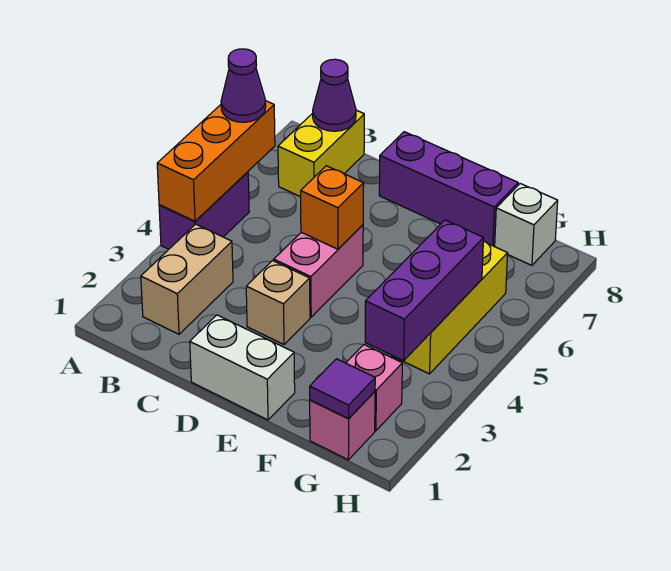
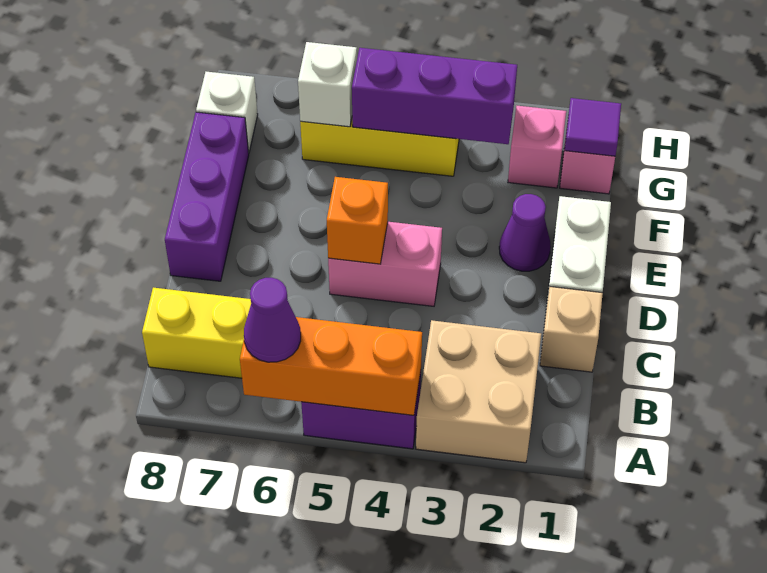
tan brick B2:B3 level 1 -> tan brick A2:B3 level 1
purple cone B8 level 2 -> purple cone E2 level 1
tan brick D3 level 1 -> tan brick C1 level 1
none -> white brick G6 level 2

